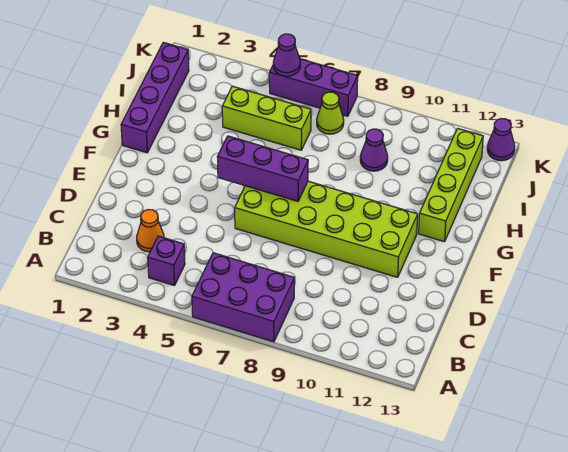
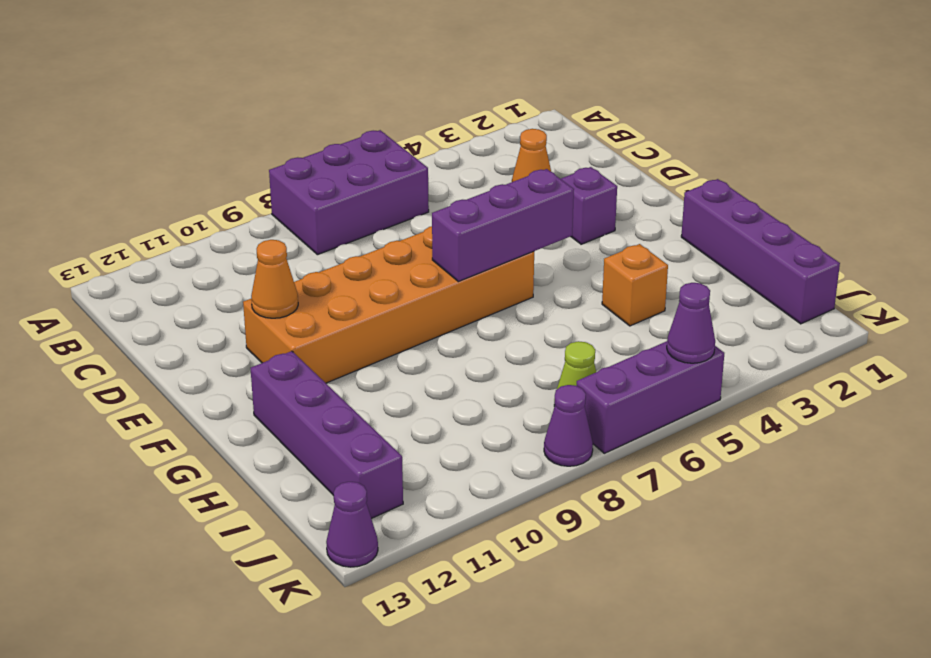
purple brick B4 level 1 -> purple brick E3 level 1
lime brick E6:F11 level 1 -> orange brick E6:F11 level 1
none -> orange cone E11 level 2
lime brick G12:J12 level 1 -> purple brick G12:J12 level 1
none -> orange brick H4 level 1
lime brick I4:I6 level 1 -> none
purple cone I9 level 1 -> purple cone K8 level 1

